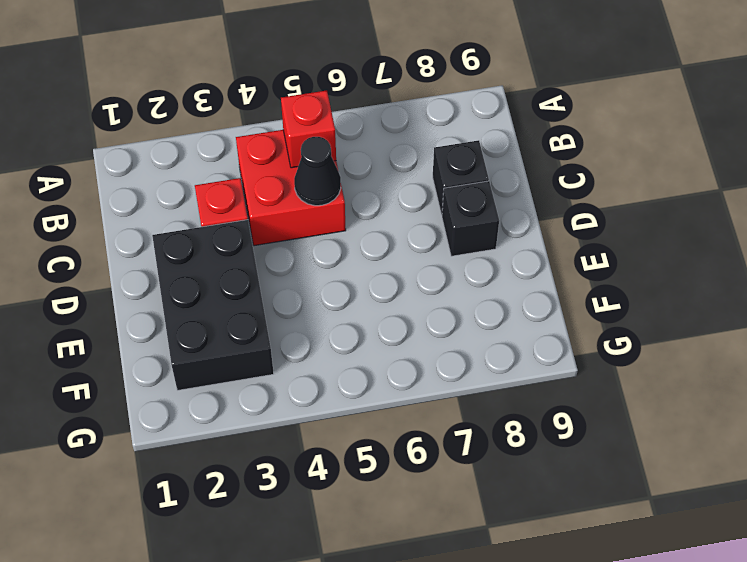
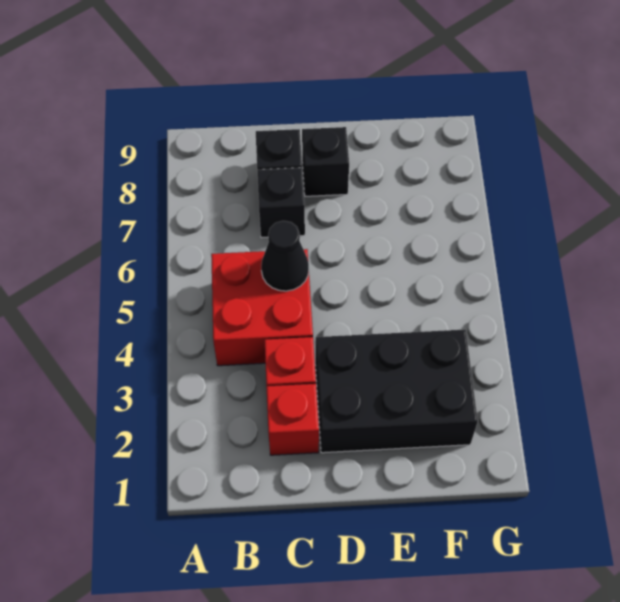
red brick B5 level 2 -> red brick C2 level 1
none -> black brick C7 level 1

